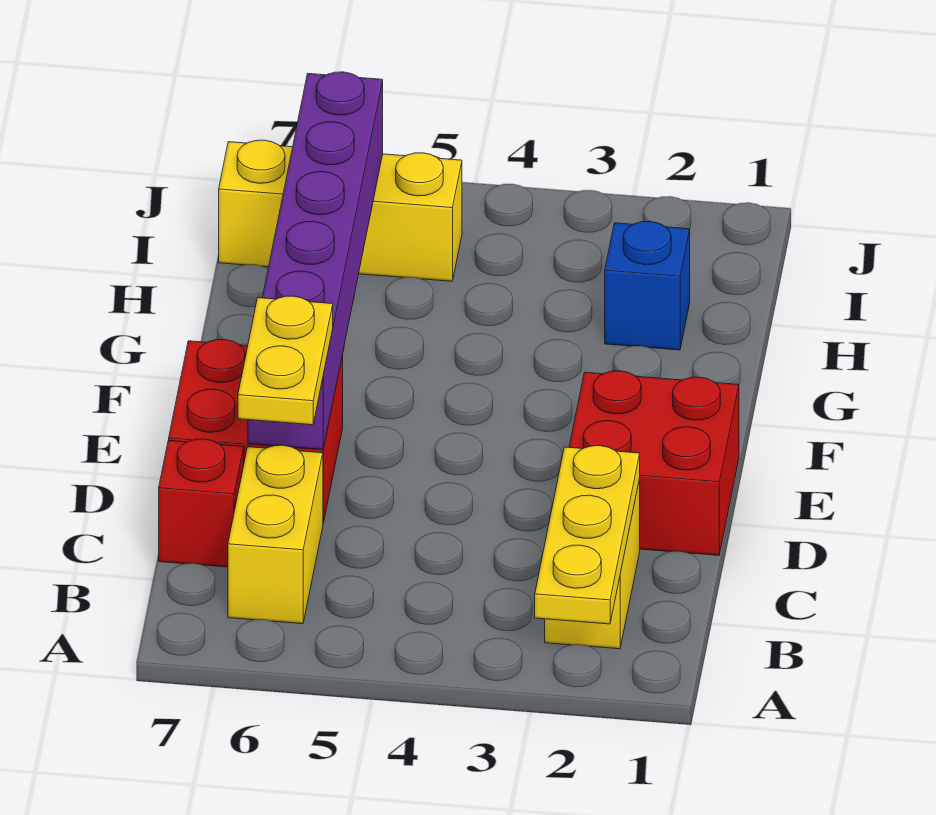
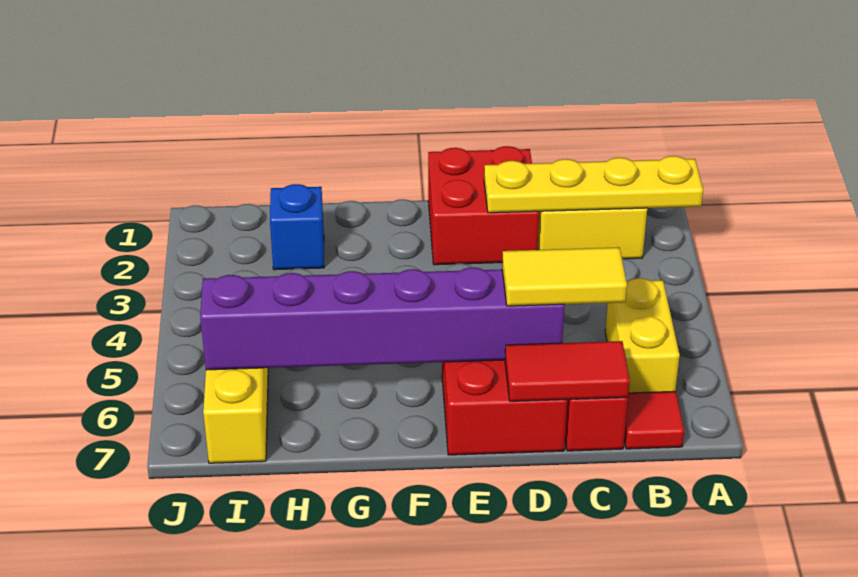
yellow plate A2:C2 level 2 -> yellow plate A2:D2 level 2
yellow brick B6:C6 level 1 -> yellow brick B5:B6 level 1
none -> red tile B7 level 1
yellow plate C6:D6 level 3 -> yellow tile C6:D6 level 3
none -> red tile C7:D7 level 2

